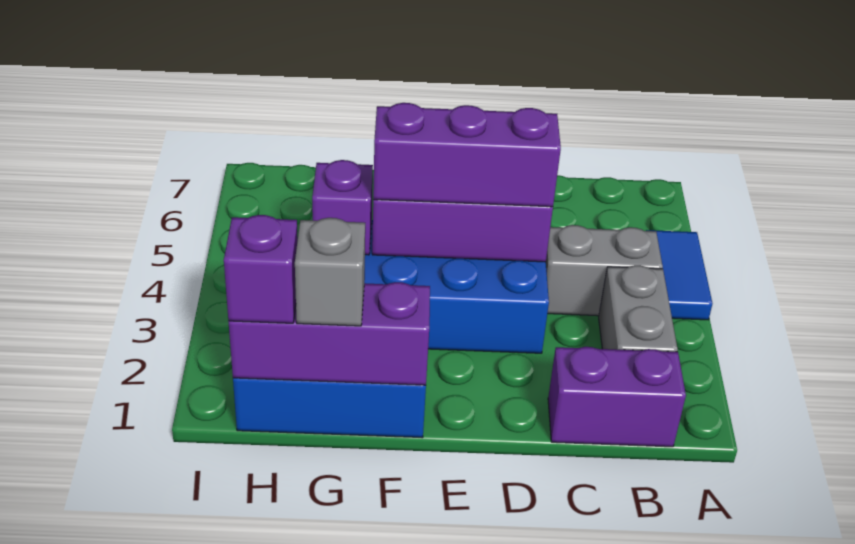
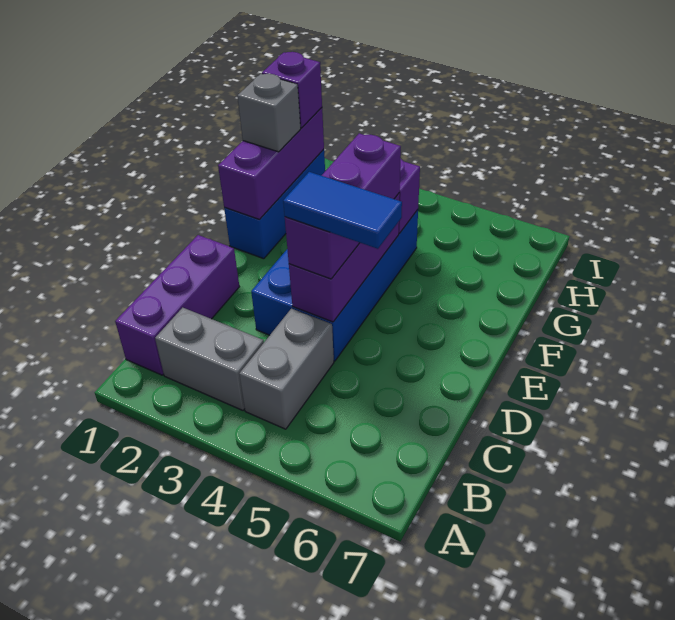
blue tile A4:A5 level 1 -> blue tile D4:D5 level 4
purple brick B1:C1 level 1 -> purple brick B1:D1 level 1

